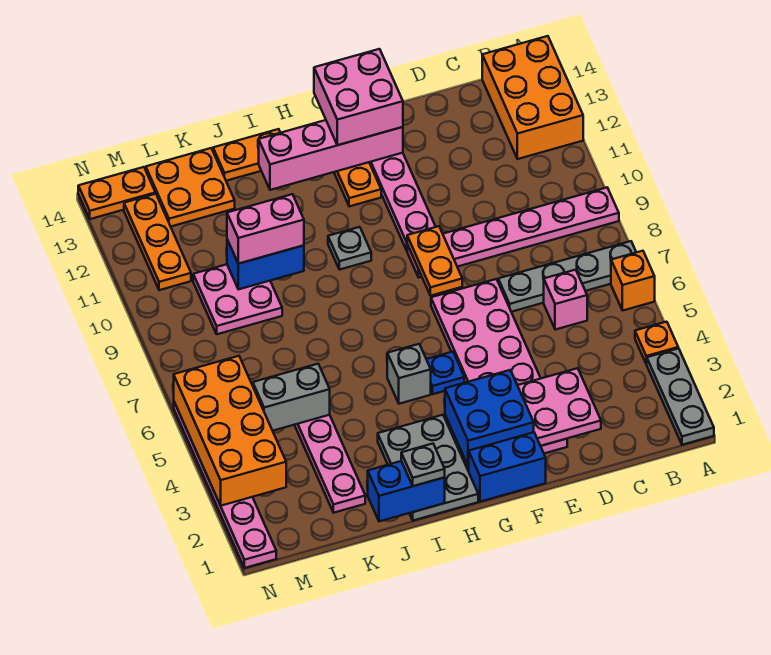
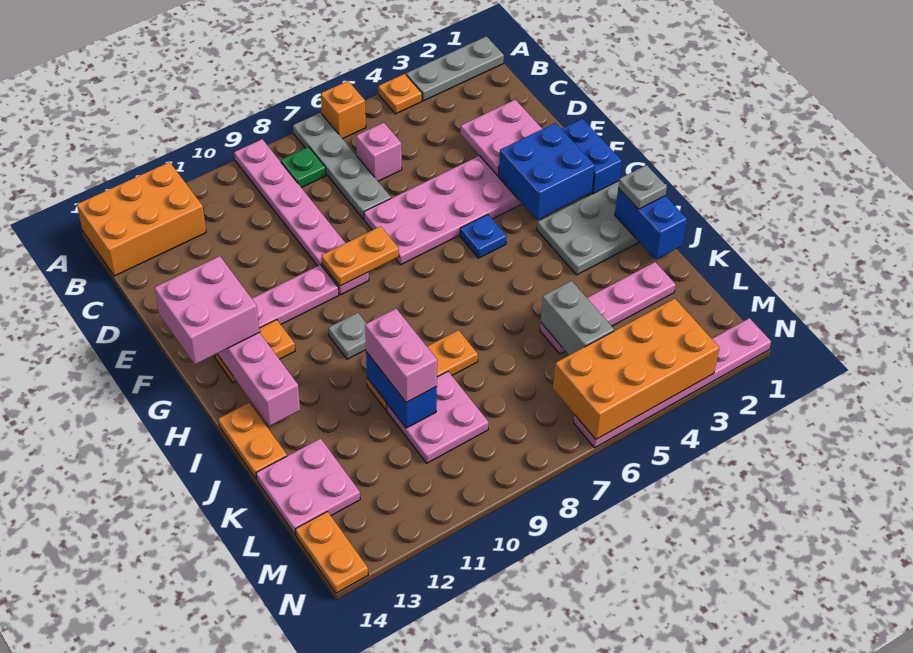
none -> green plate B8 level 1
grey brick H5 level 1 -> none
orange plate K13:L14 level 1 -> pink plate K13:L14 level 1
orange plate M11:M13 level 1 -> orange plate J8:J10 level 1

